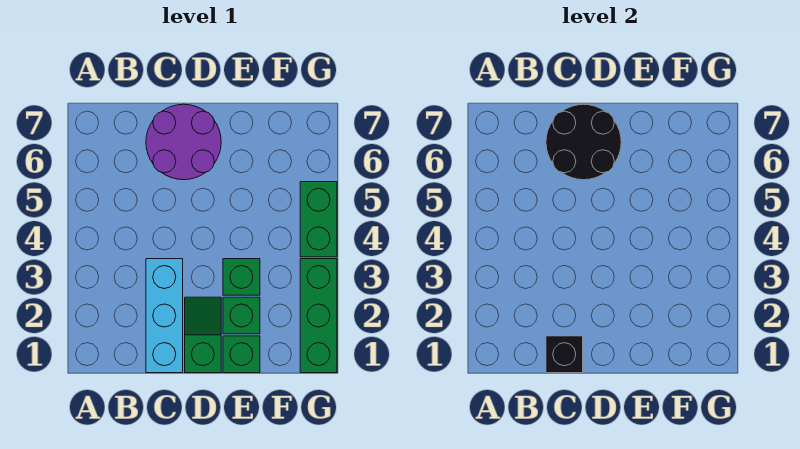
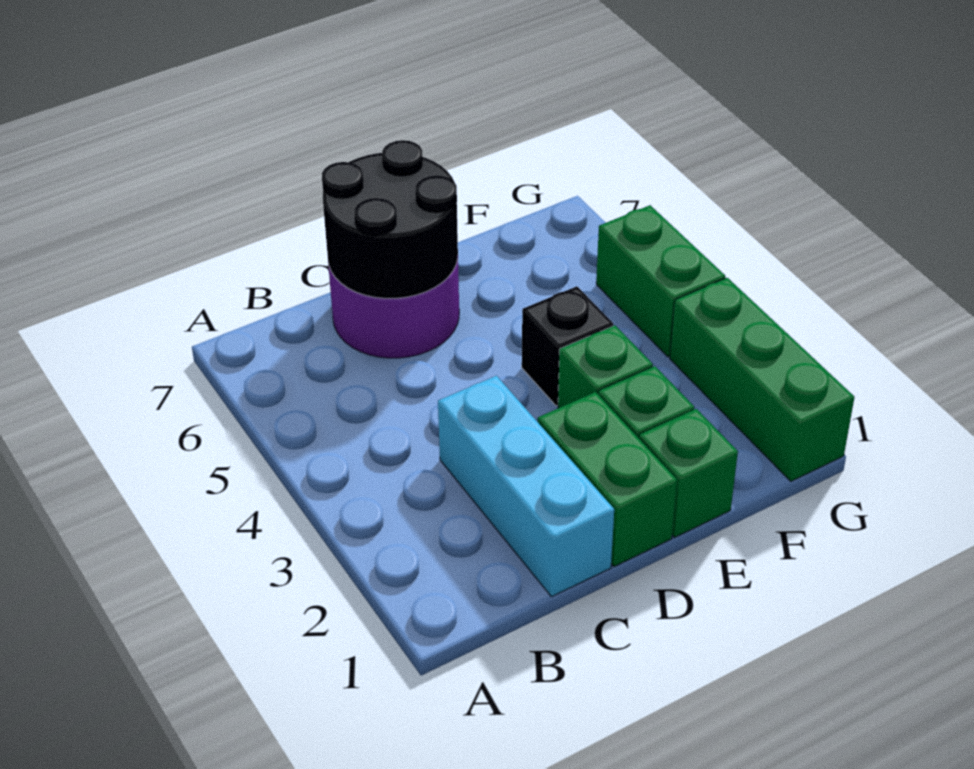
black brick C1 level 2 -> black brick E4 level 1
green slope D1:D2 level 1 top 1 -> green brick D1:D2 level 1

